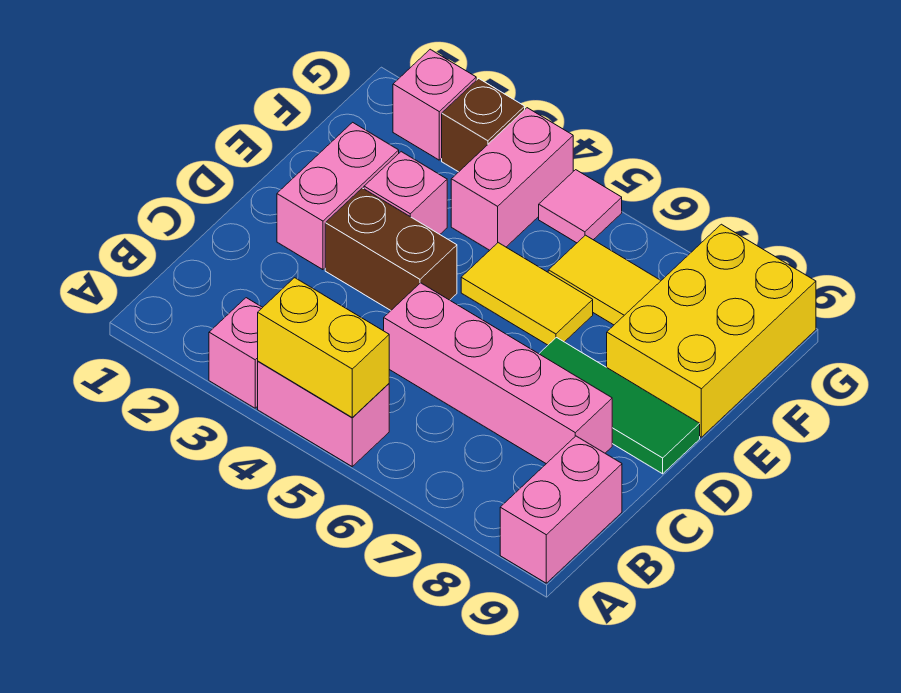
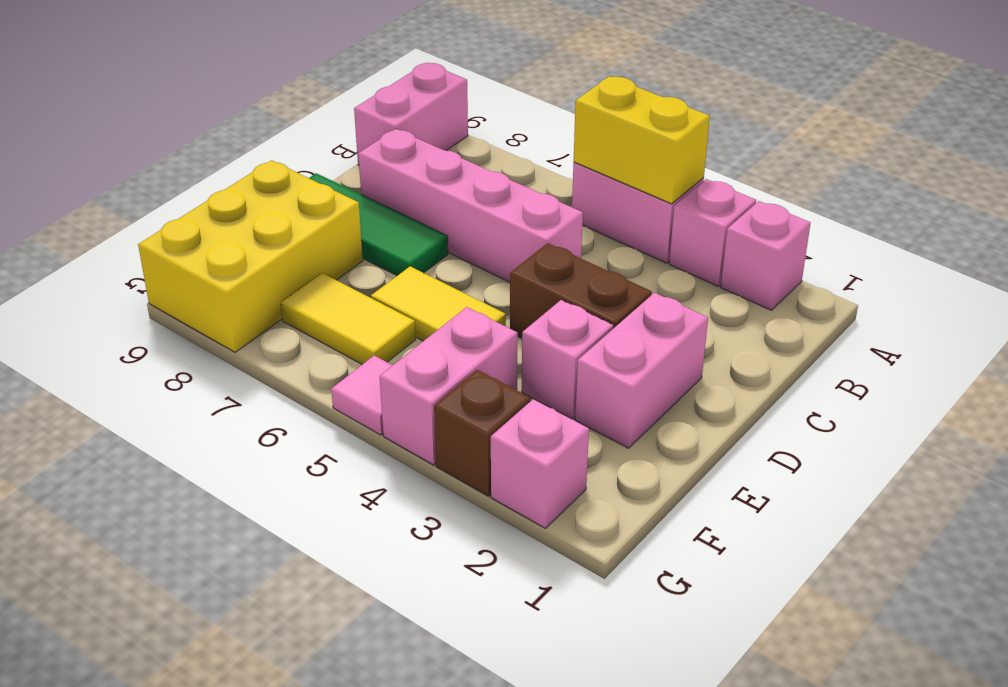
none -> pink brick A2 level 1

